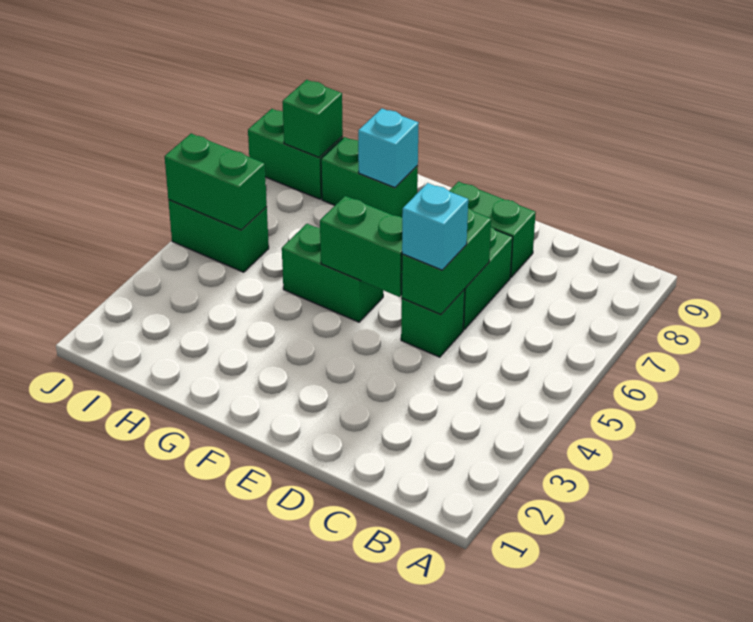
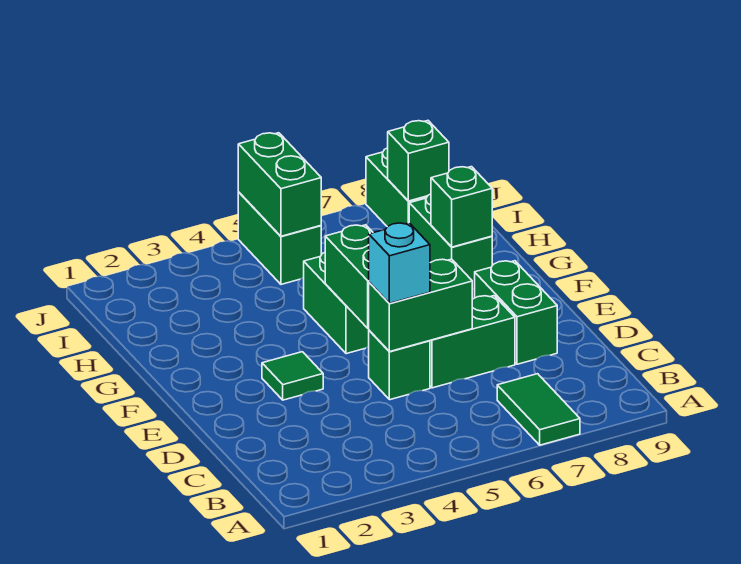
none -> green tile A7:B7 level 1
none -> green tile E3 level 1
cyan brick G8 level 2 -> green brick G8 level 2

